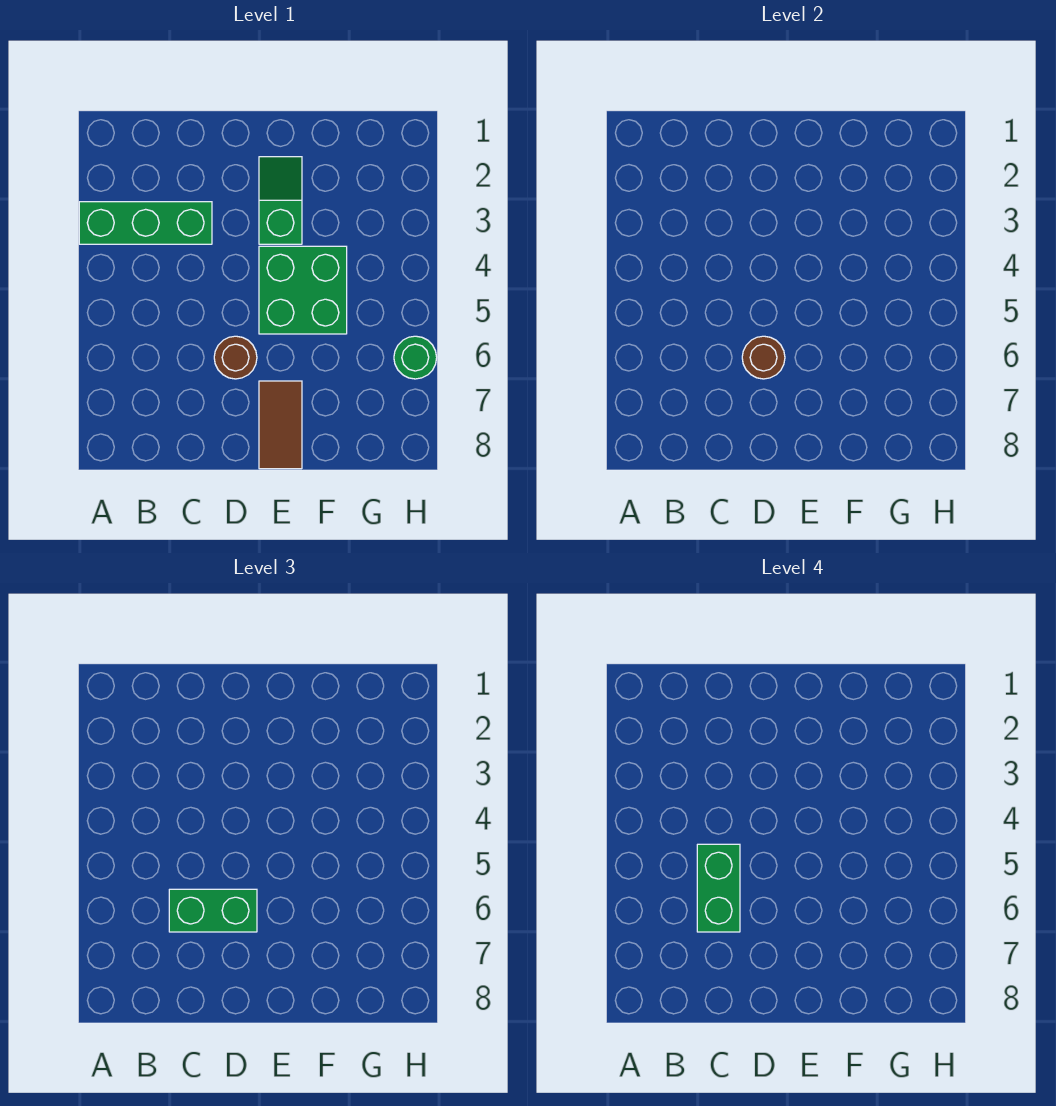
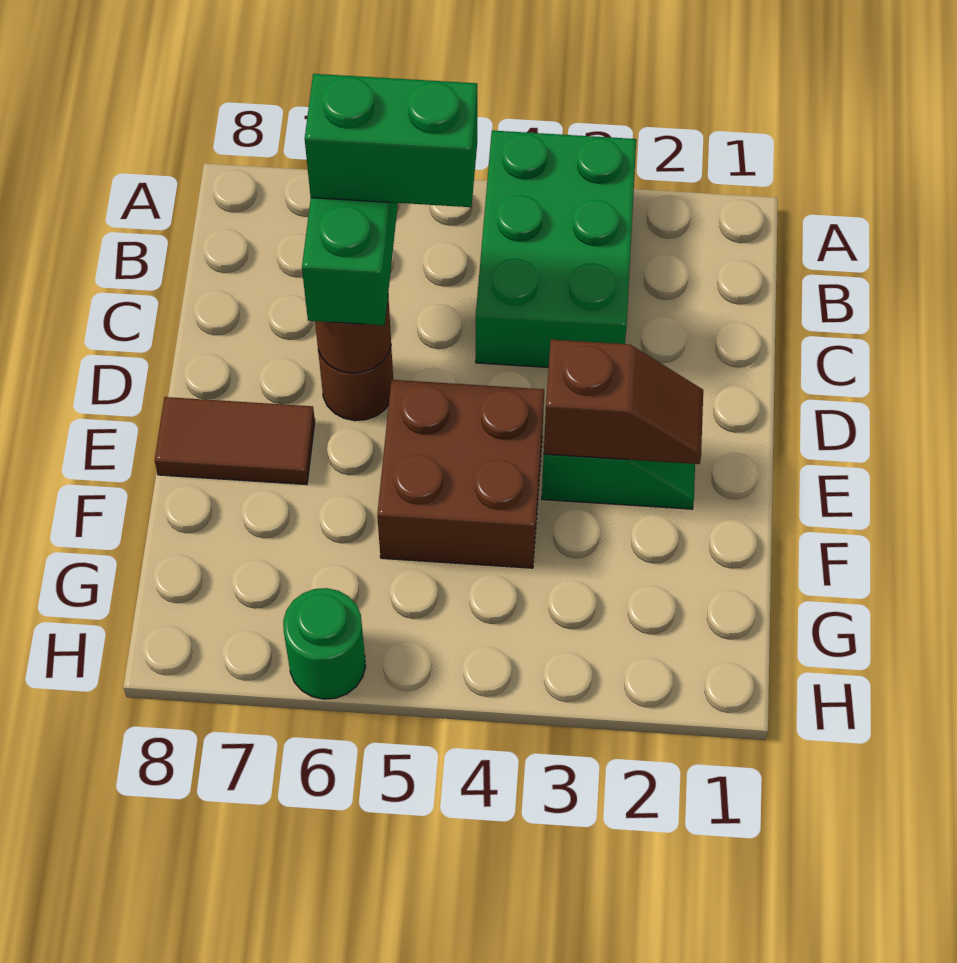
green brick A3:C3 level 1 -> green brick A3:C4 level 1
none -> brown slope E2:E3 level 2 top 3
green brick E4:F5 level 1 -> brown brick E4:F5 level 1

